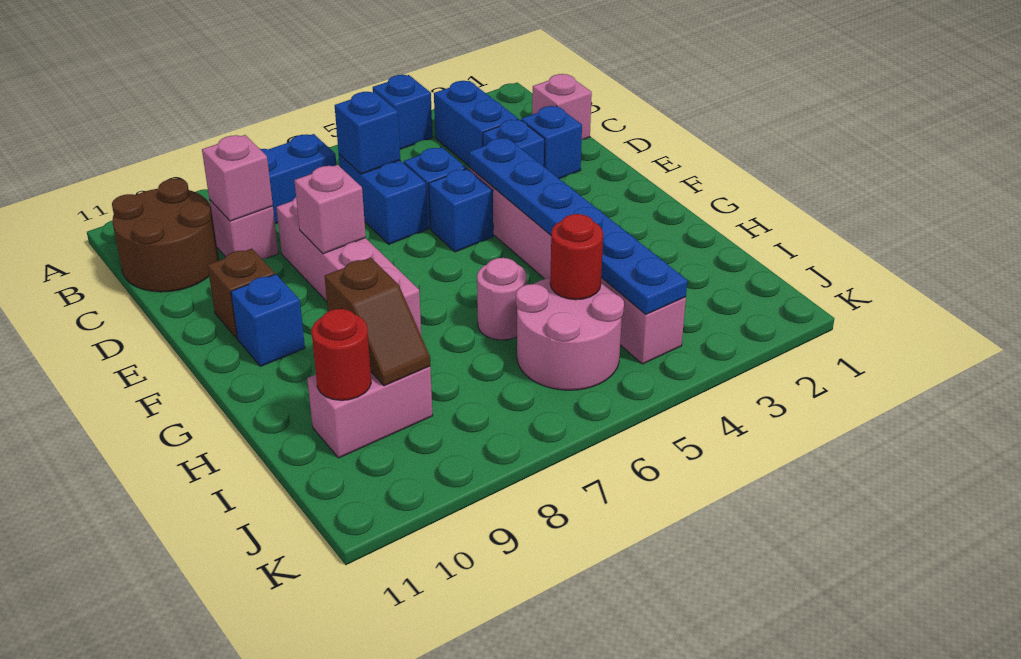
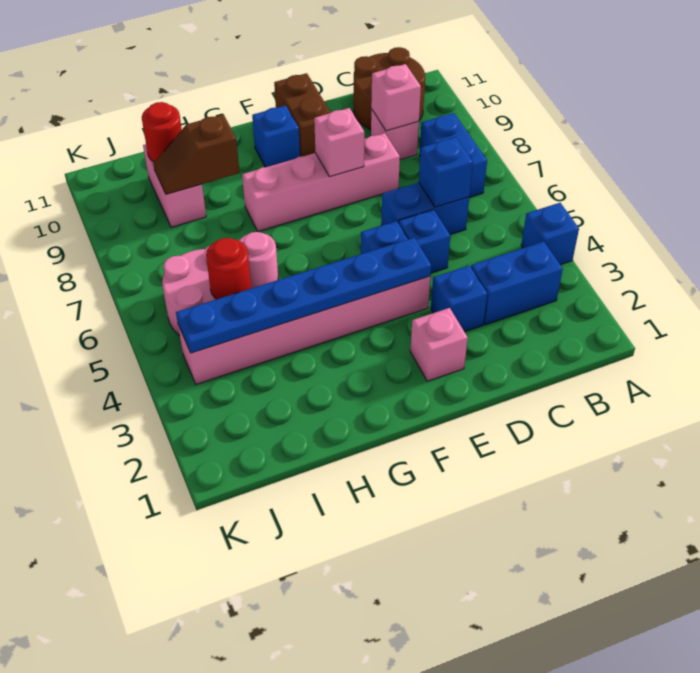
pink brick C1 level 1 -> pink brick E2 level 1
blue brick D2 level 1 -> none
brown brick E10 level 1 -> brown brick E10:E11 level 1

